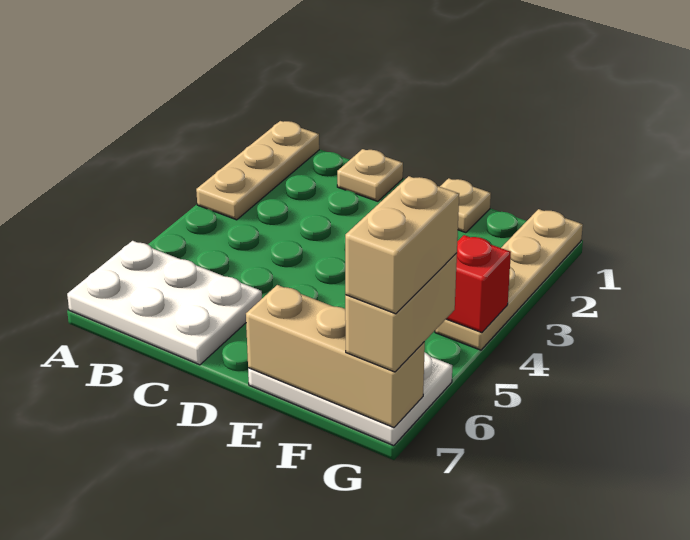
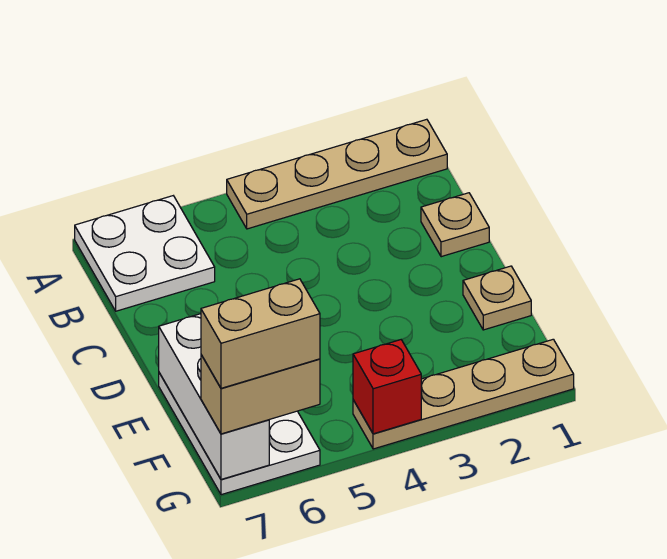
tan plate A1:A3 level 1 -> tan plate A1:A4 level 1
white plate A6:C7 level 1 -> white plate A6:B7 level 1
tan brick E7:G7 level 2 -> white brick E7:G7 level 2

